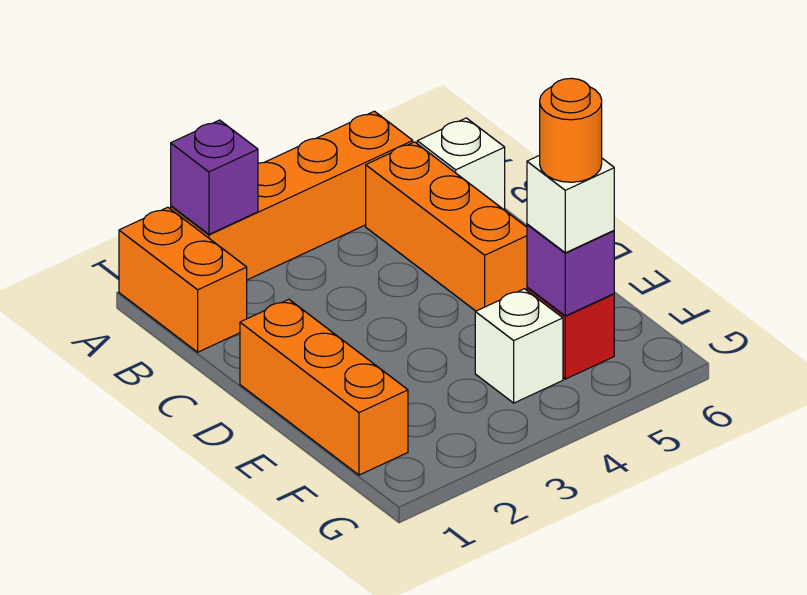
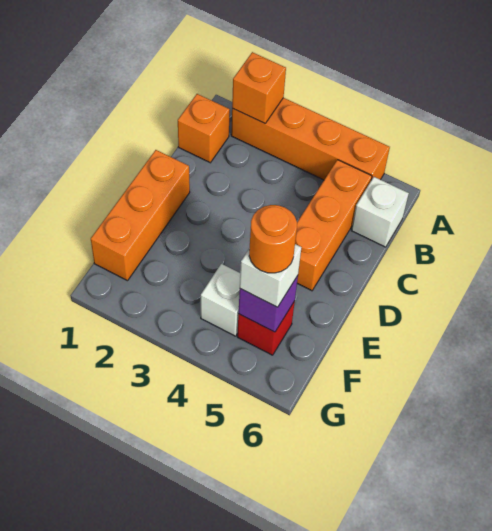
orange brick A1:B1 level 1 -> orange brick B1 level 1
purple brick A2 level 2 -> orange brick A2 level 2

